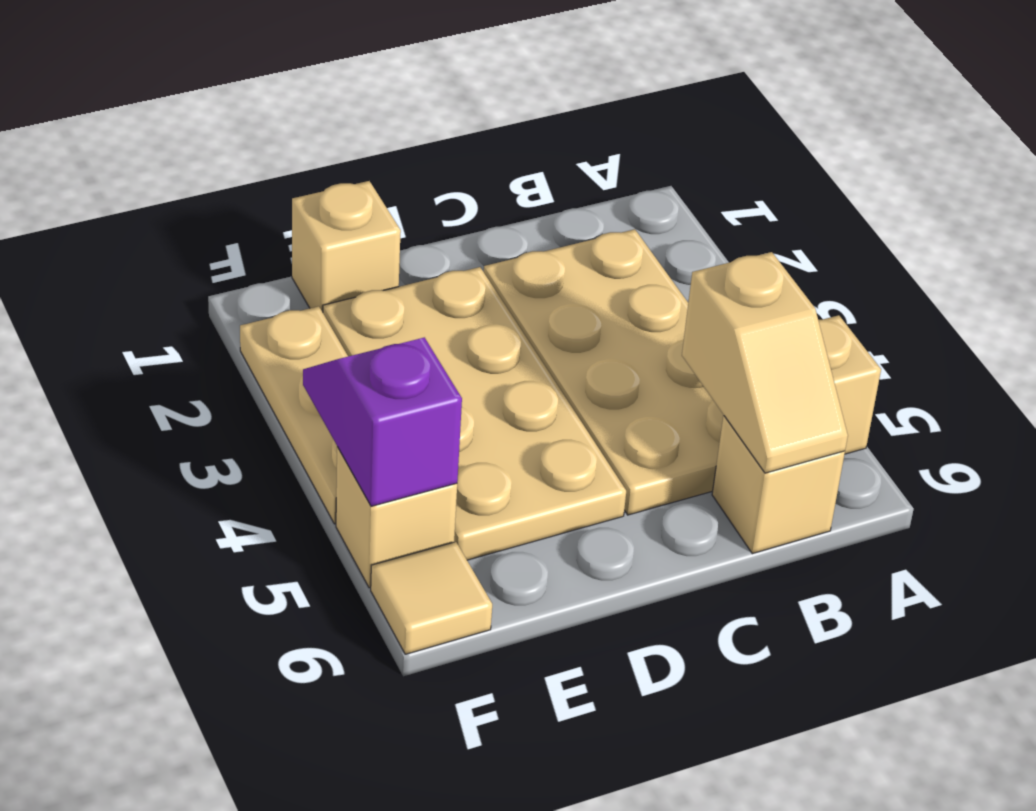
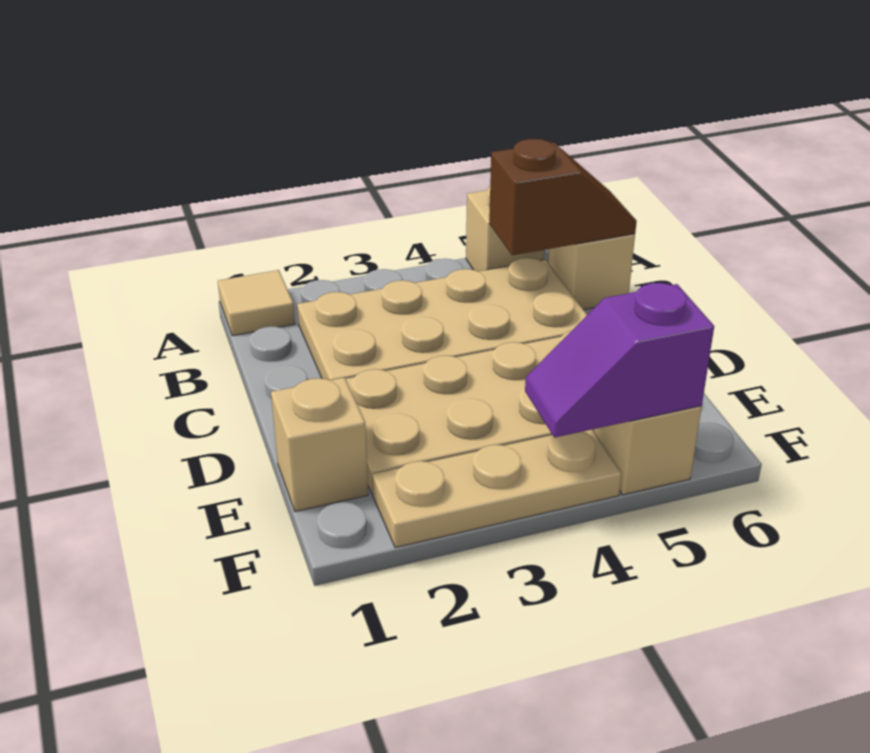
tan slope B5:B6 level 2 top 5 -> brown slope B5:B6 level 2 top 5
tan tile F6 level 1 -> tan tile A1 level 1

